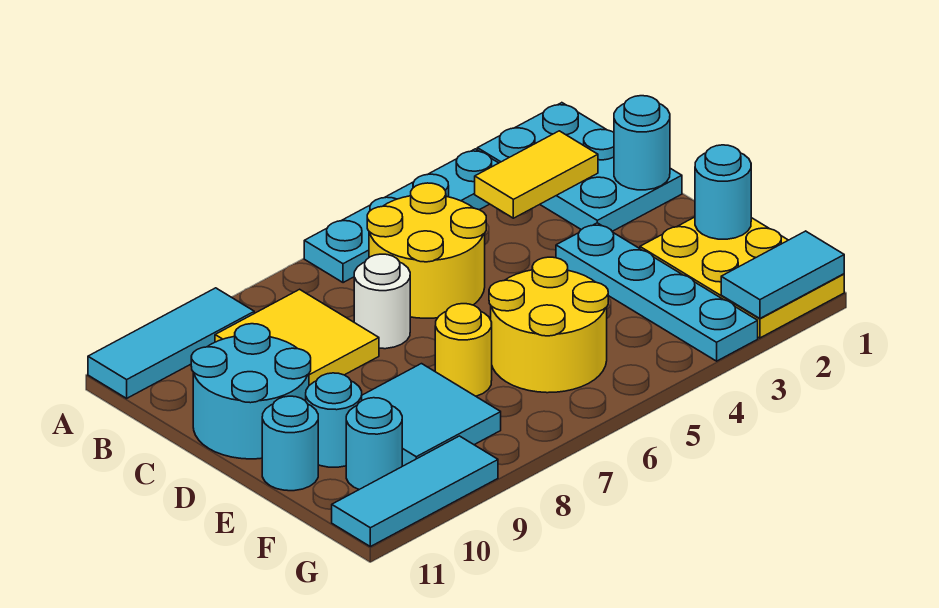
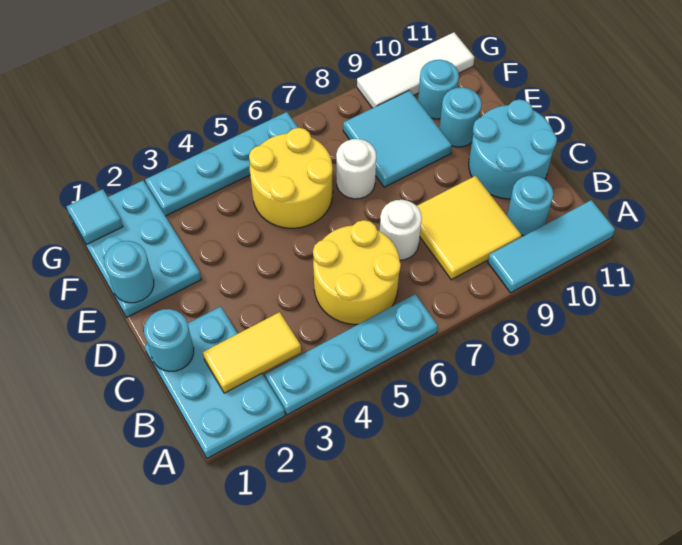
cyan plate D3:G3 level 1 -> cyan plate G3:G6 level 1
yellow plate E1:G2 level 1 -> cyan plate E1:G2 level 1
yellow round brick E7 level 1 -> white round brick E7 level 1
cyan round brick E11 level 1 -> cyan round brick B10 level 1
cyan tile G1:G2 level 2 -> cyan tile G1 level 2
cyan tile G9:G11 level 1 -> white tile G9:G11 level 1

